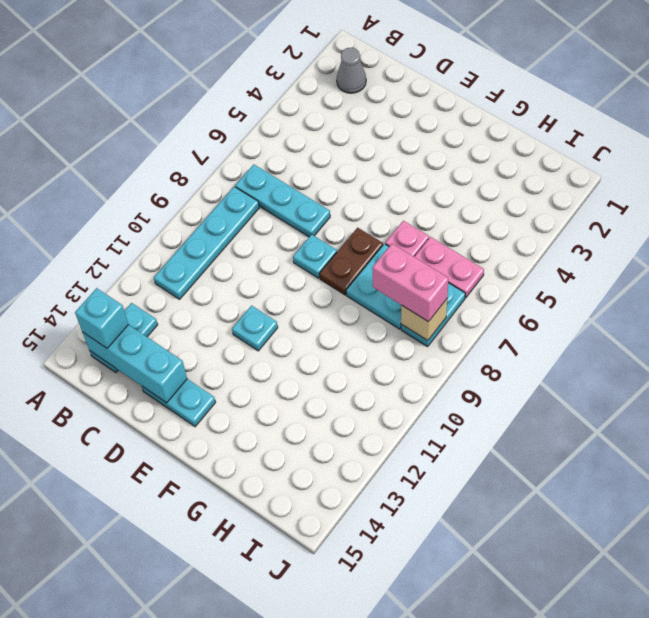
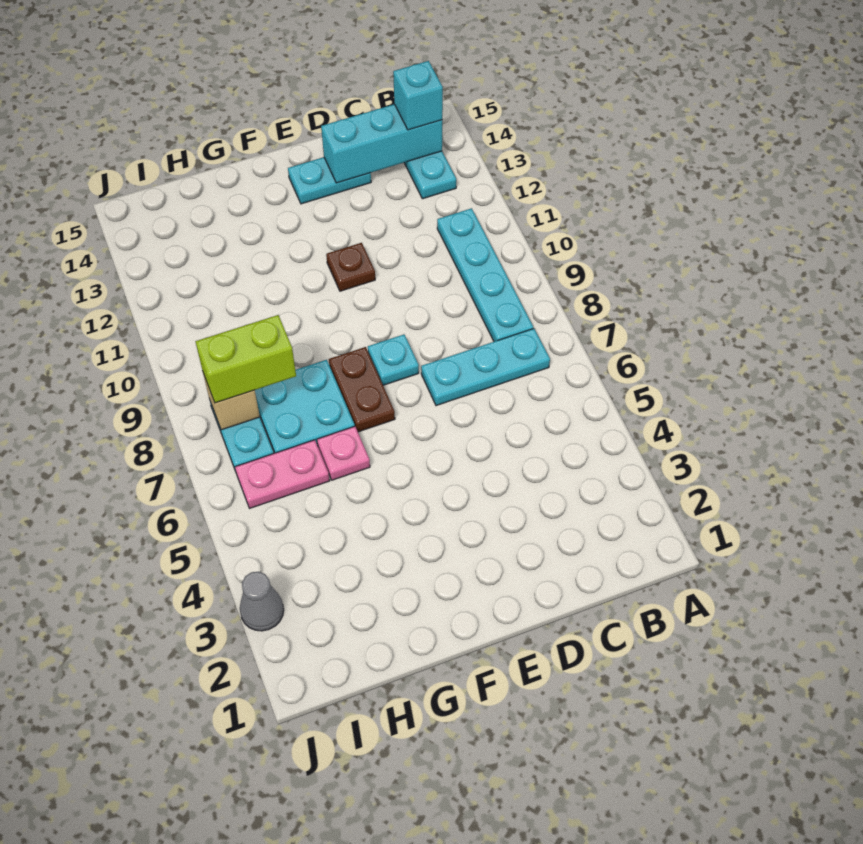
grey cone B2 level 1 -> grey cone J3 level 1
cyan plate E11 level 1 -> brown plate E11 level 1
pink brick H8:I8 level 3 -> lime brick H8:I8 level 3

